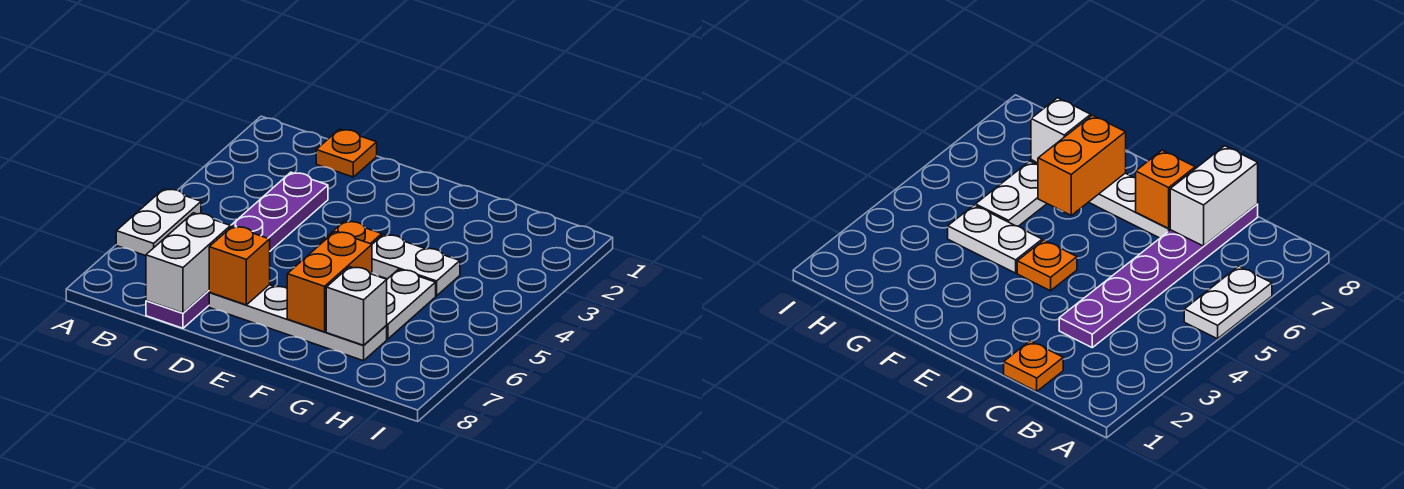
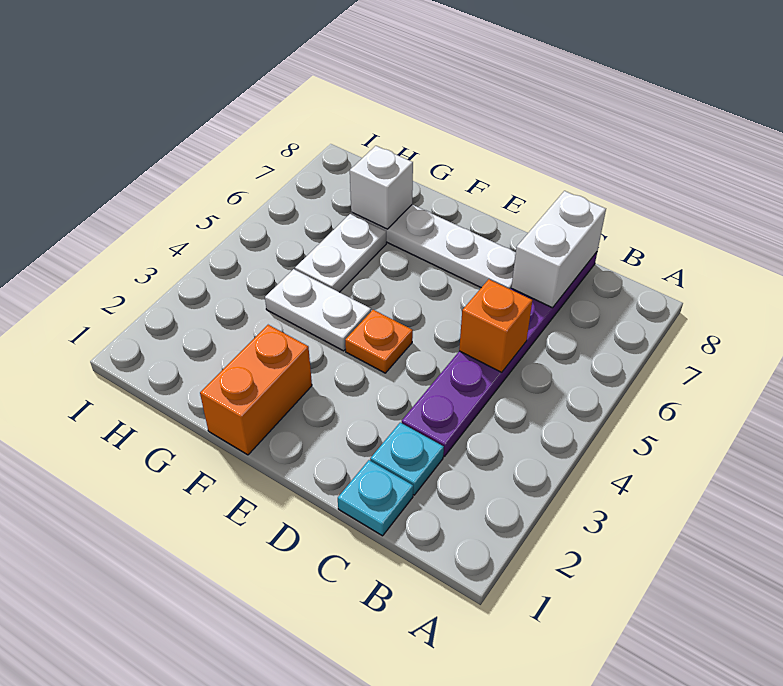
white plate A5:A6 level 1 -> none
orange plate C1 level 1 -> cyan plate C1 level 1
none -> cyan plate C2 level 1
orange brick D7 level 2 -> orange brick C5 level 2
orange brick F6:F7 level 2 -> orange brick F1:F2 level 1

